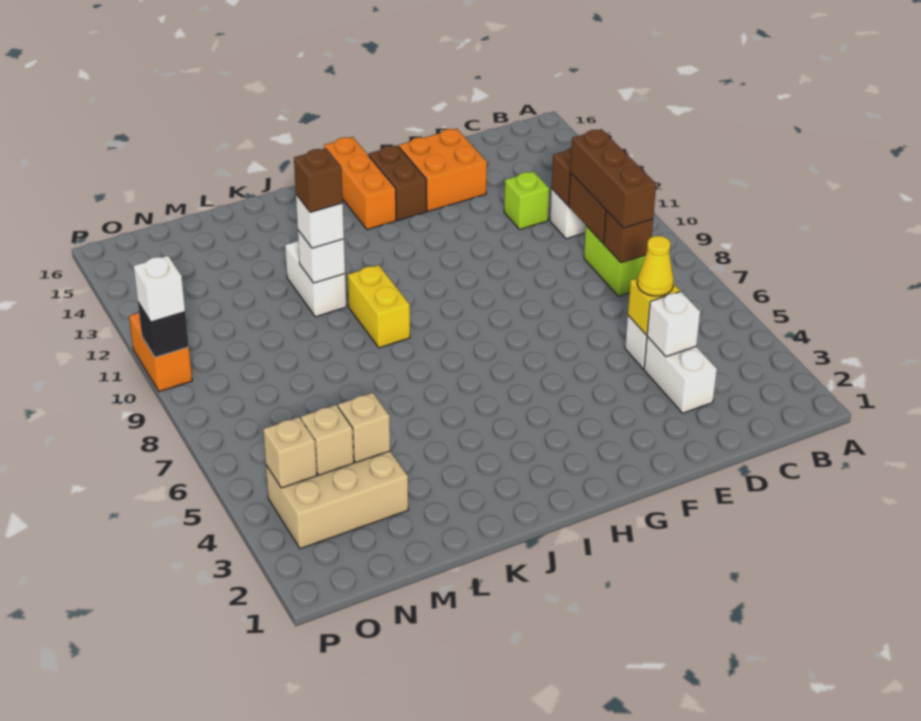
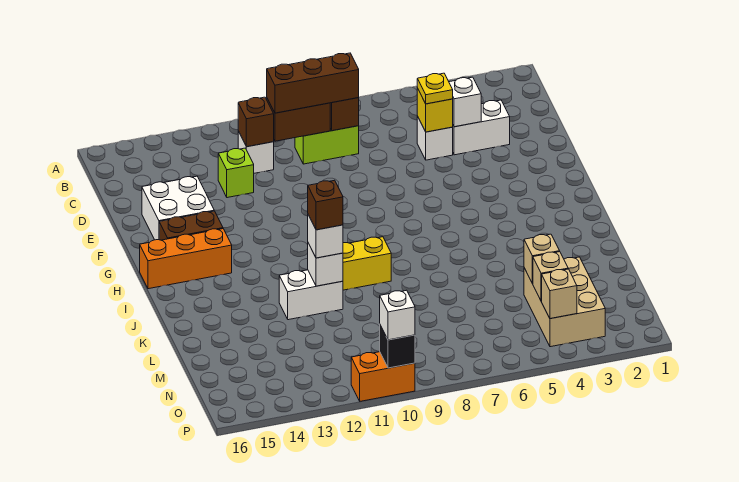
yellow cone D5 level 3 -> yellow plate D5 level 3
orange brick E14:F15 level 1 -> white brick E14:F15 level 1

